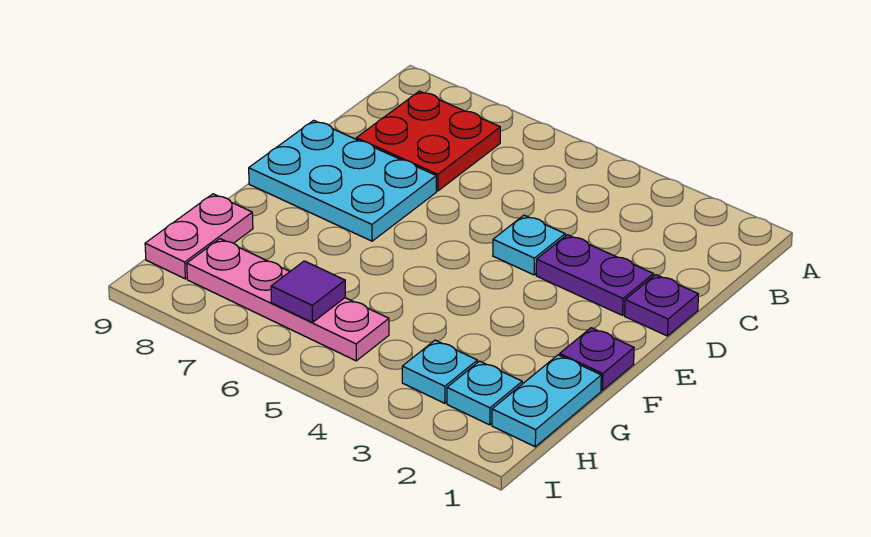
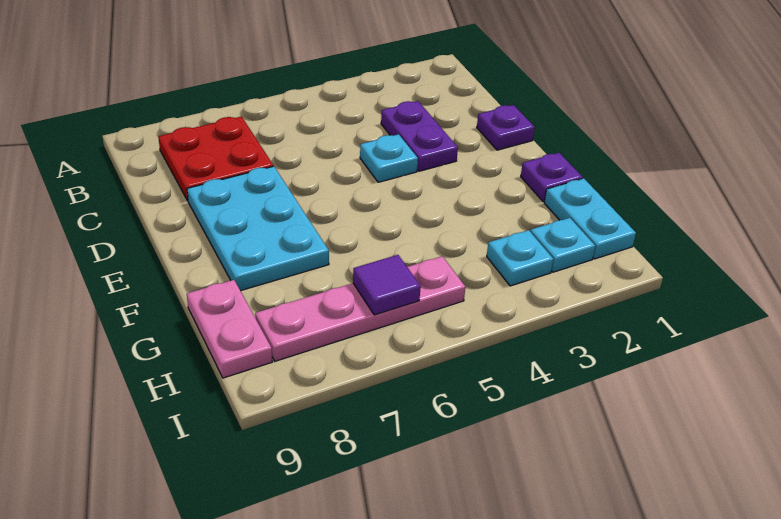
purple plate D2:D3 level 1 -> purple plate C3:D3 level 1
cyan plate D7:E9 level 1 -> cyan plate D7:F8 level 1

